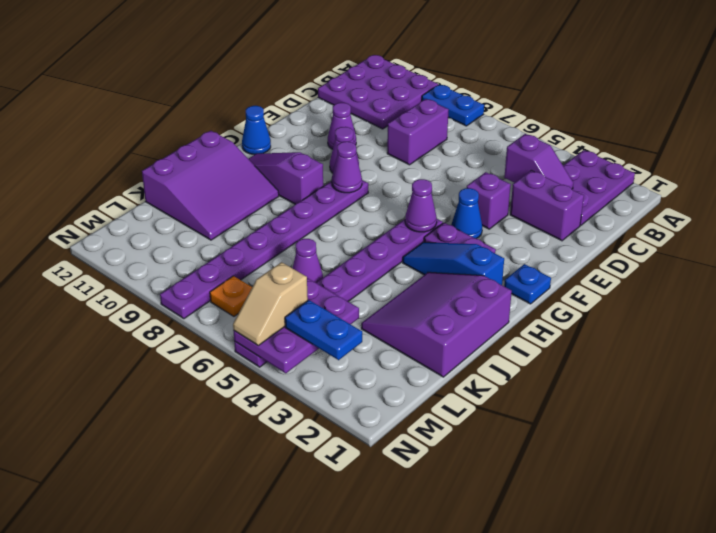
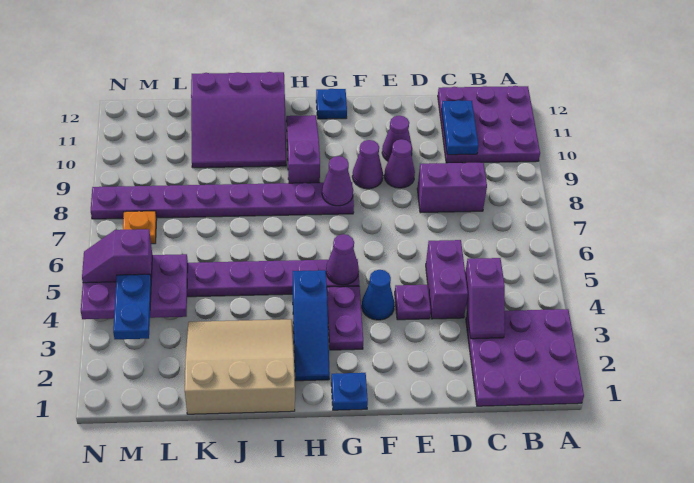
purple plate A2:C3 level 1 -> purple plate A1:C3 level 1
blue plate A8:A9 level 1 -> blue plate C10:C11 level 2
purple brick D2:D3 level 1 -> purple brick D4:D5 level 1
purple brick E4 level 1 -> purple plate E4 level 1
blue cone G12 level 1 -> blue plate G12 level 1
blue slope H2:H4 level 1 top 2 -> blue slope H2:H4 level 1 top 4
purple slope I1:K3 level 1 top 1 -> tan slope I1:K3 level 1 top 1
purple cone K6 level 1 -> purple cone E9 level 1
tan slope M5:N5 level 3 top M -> purple slope M5:N5 level 3 top M

